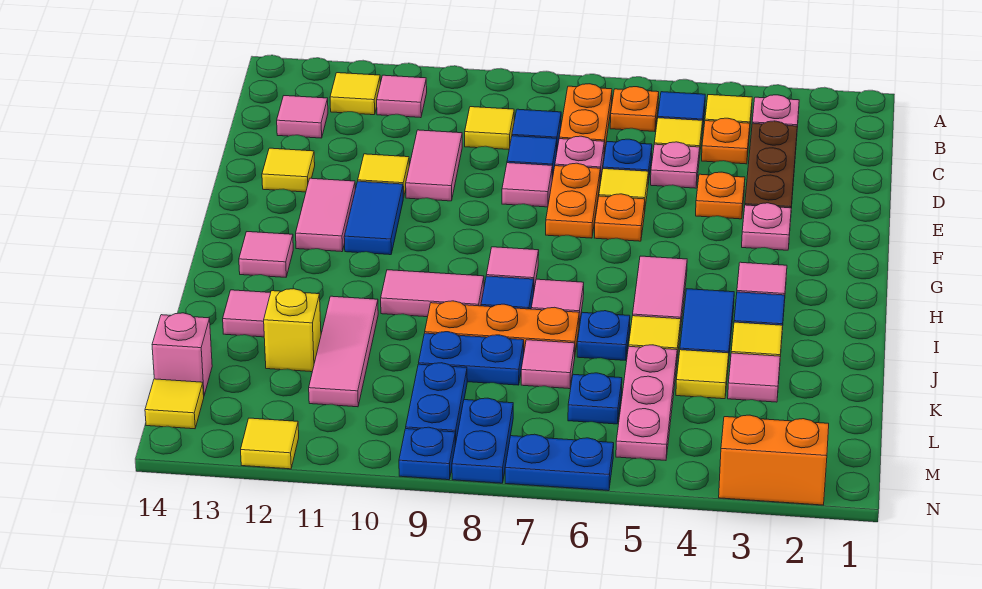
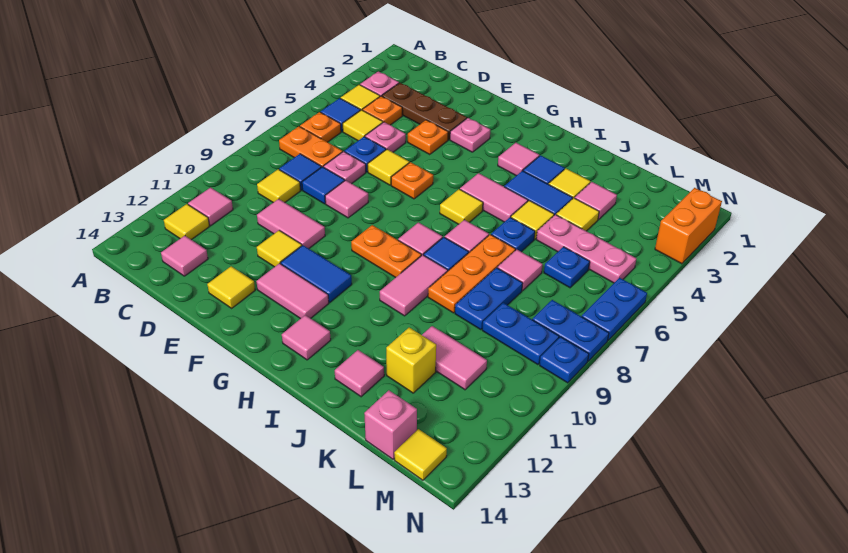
orange plate E7:F7 level 1 -> orange plate G9:H9 level 1
pink tile J11:L11 level 1 -> pink tile K11:L11 level 1
yellow tile N12 level 1 -> yellow tile H6 level 1

